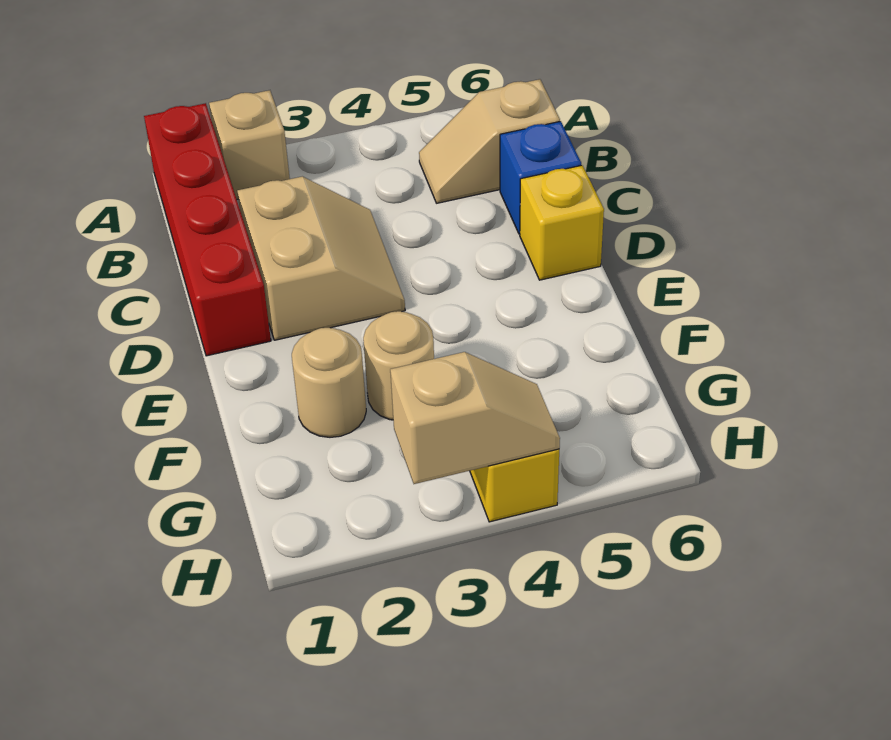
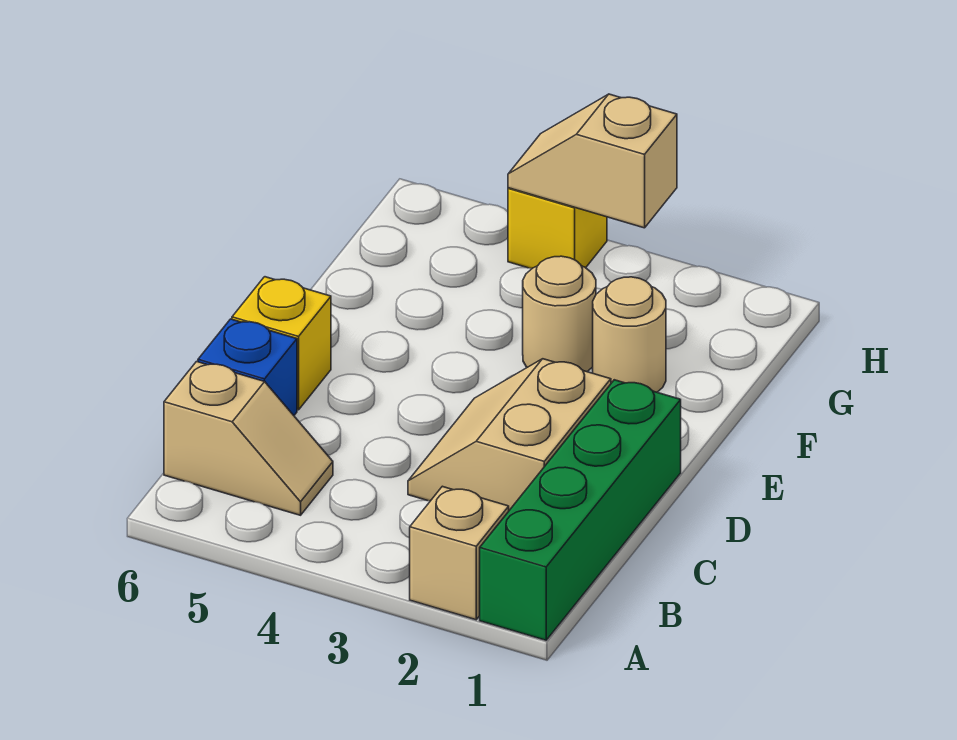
red brick A1:D1 level 1 -> green brick A1:D1 level 1

